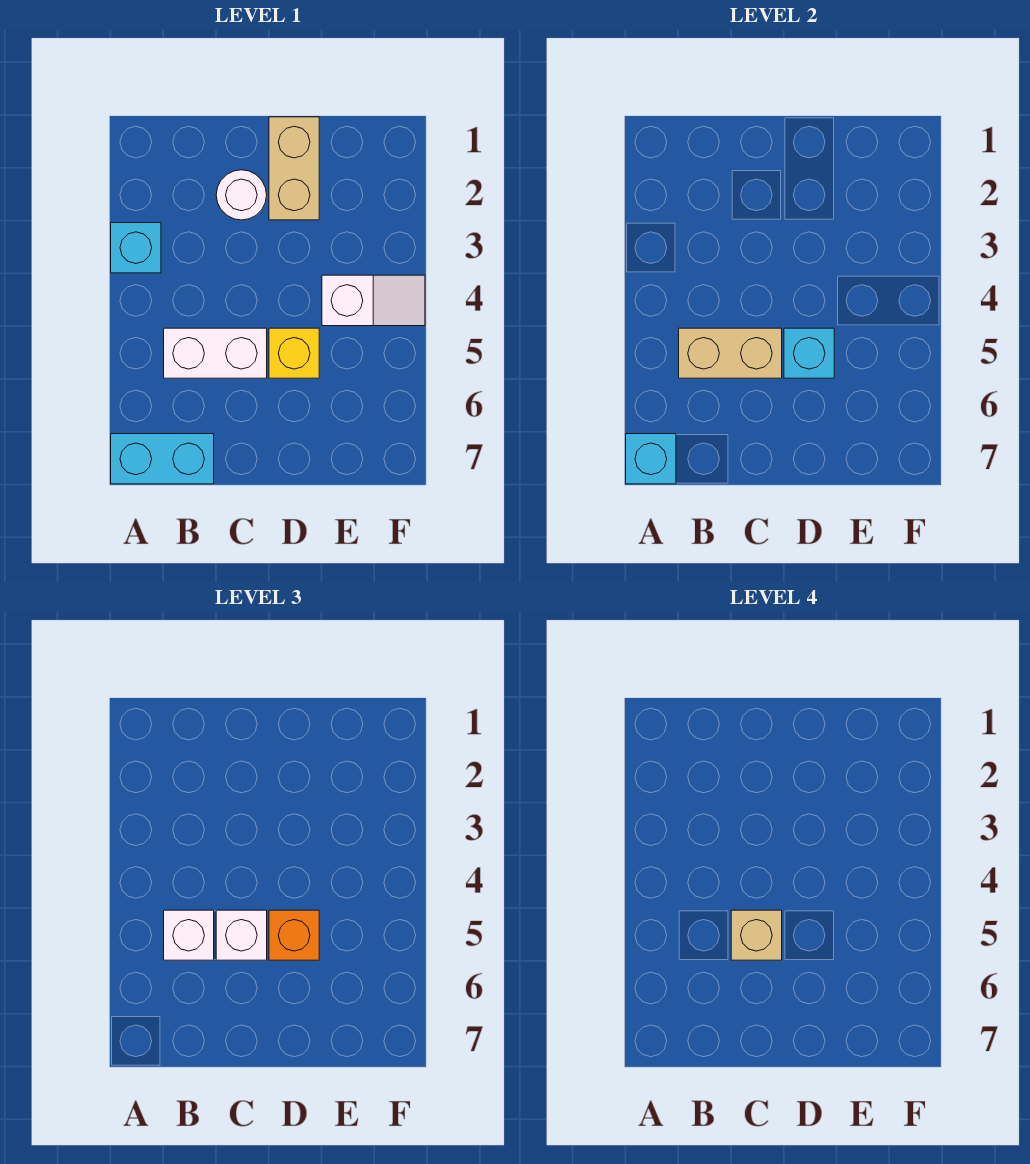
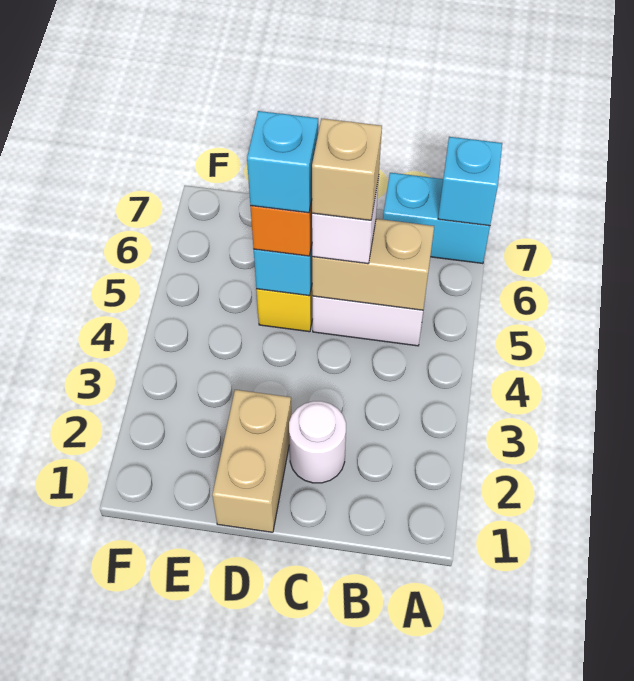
cyan brick A3 level 1 -> cyan brick D5 level 4
white brick B5 level 3 -> none
white slope E4:F4 level 1 top E -> none

